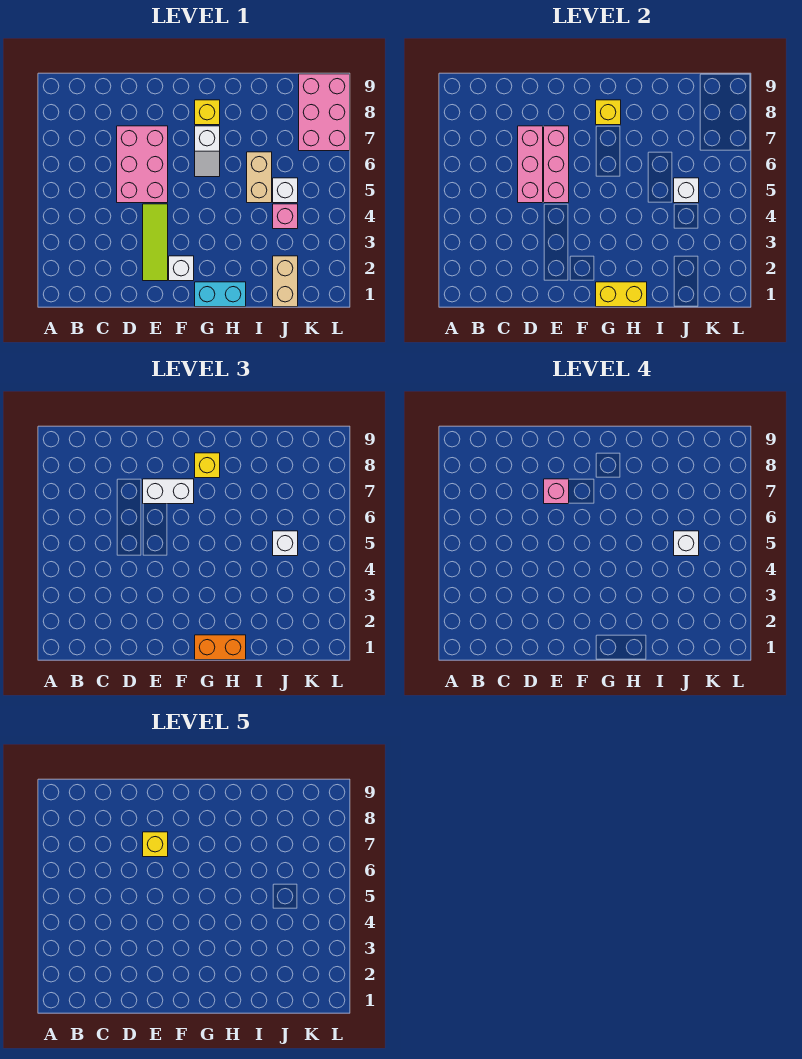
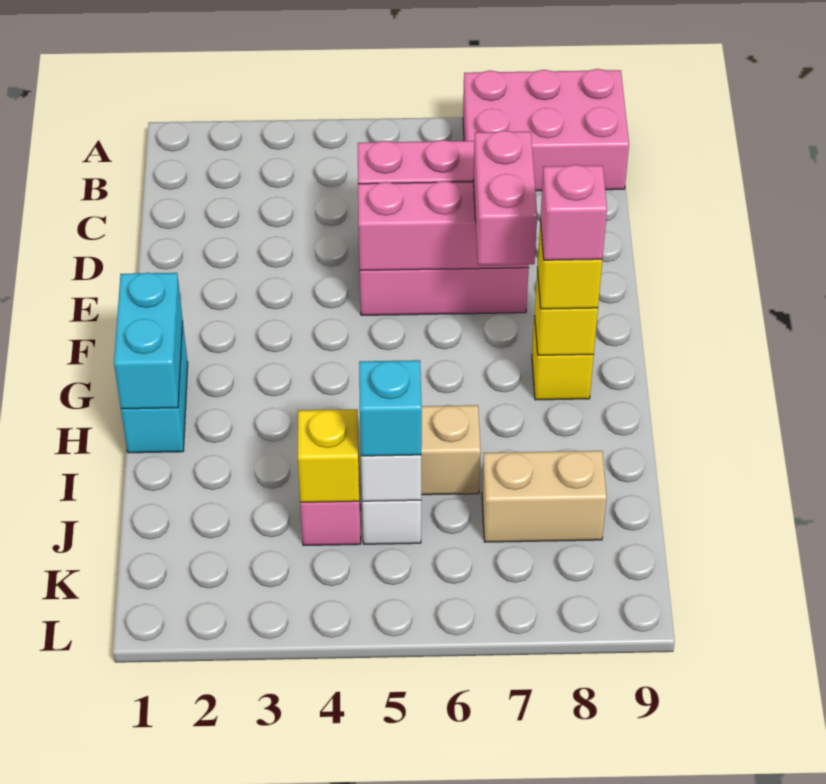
lime tile E2:E4 level 1 -> none
white brick E7:F7 level 3 -> pink brick E7:F7 level 3
pink brick E7 level 4 -> pink brick G8 level 4
yellow brick E7 level 5 -> yellow brick J4 level 2
white brick F2 level 1 -> none
yellow brick G1:H1 level 2 -> cyan brick G1:H1 level 2
orange brick G1:H1 level 3 -> none
white slope G6:G7 level 1 top 7 -> none
tan brick J1:J2 level 1 -> tan brick J7:J8 level 1
white brick J5 level 3 -> cyan brick J5 level 3
white brick J5 level 4 -> none
pink brick K7:L9 level 1 -> pink brick A7:B9 level 1

